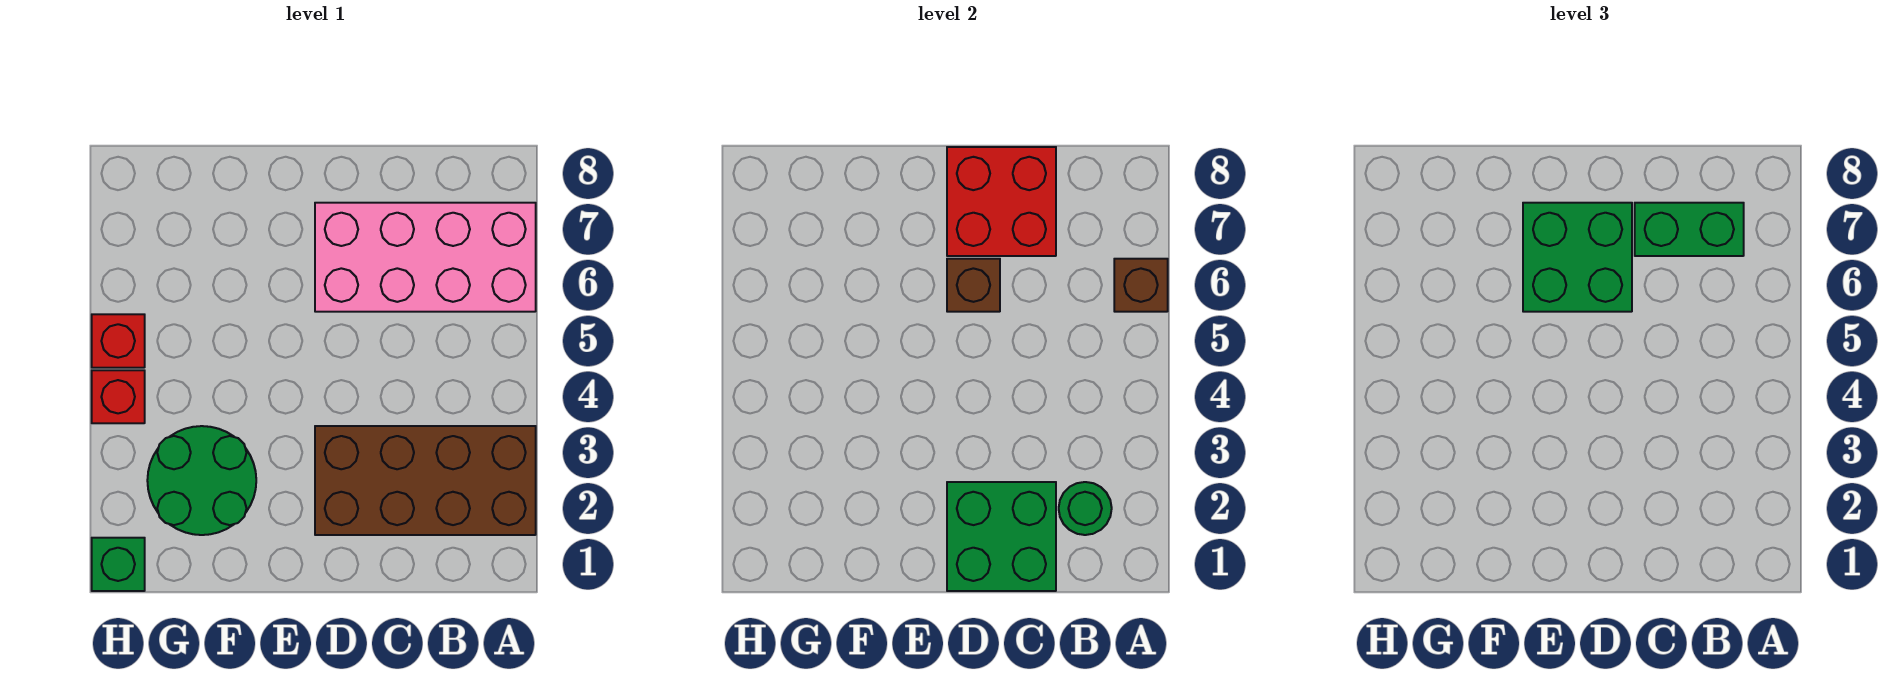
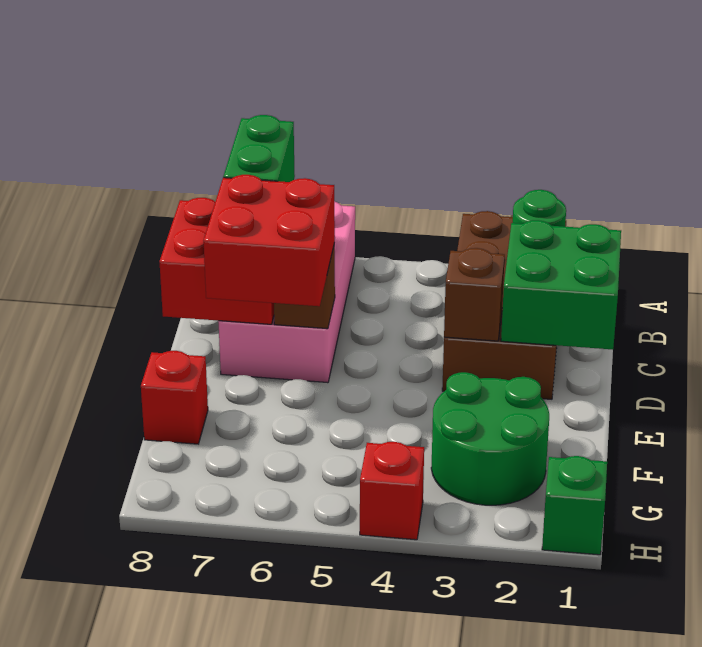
brown brick A6 level 2 -> brown brick D3 level 2
green brick D6:E7 level 3 -> red brick D6:E7 level 3
red brick H5 level 1 -> red brick F8 level 1

